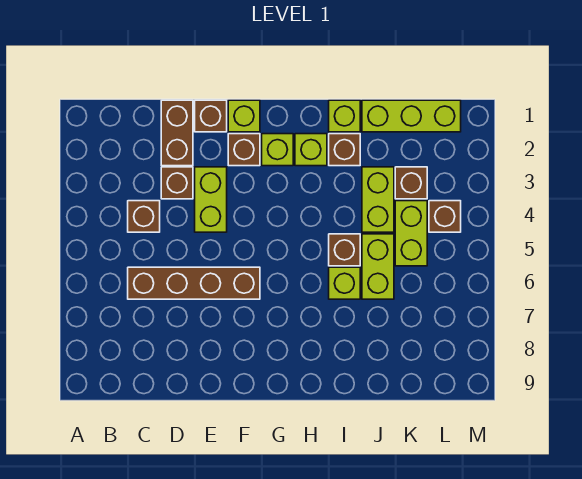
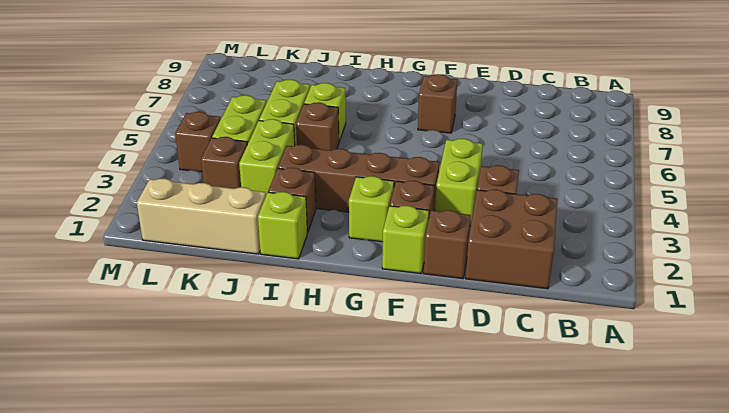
brown brick C4 level 1 -> brown brick F7 level 1
brown brick C6:F6 level 1 -> brown brick F3:I3 level 1
brown brick D1:D2 level 1 -> brown brick C1:D2 level 1
lime brick H2 level 1 -> none
lime brick J1:L1 level 1 -> tan brick J1:L1 level 1

